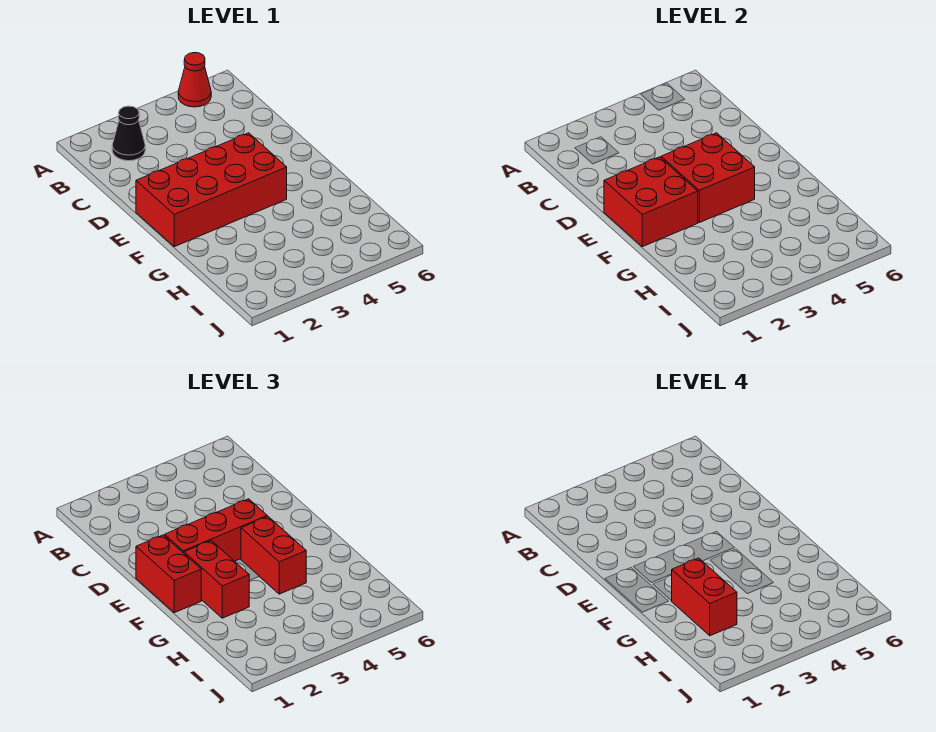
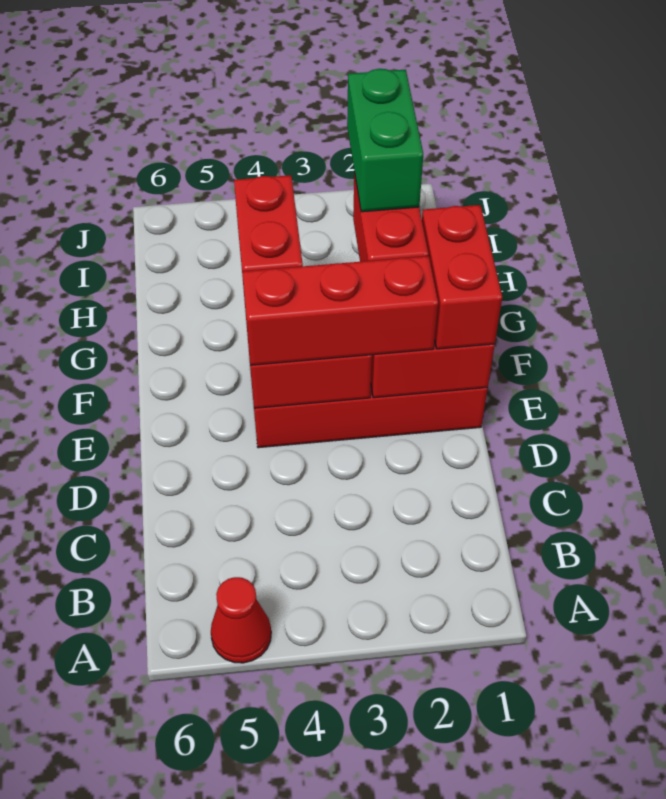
black cone B2 level 1 -> none
red brick G2:H2 level 4 -> green brick G2:H2 level 4

